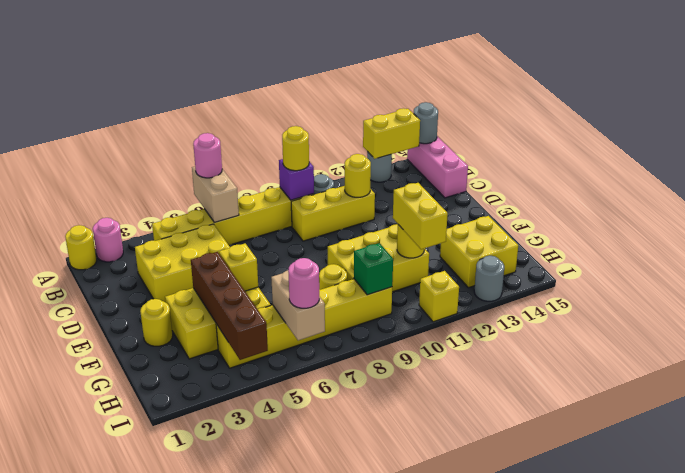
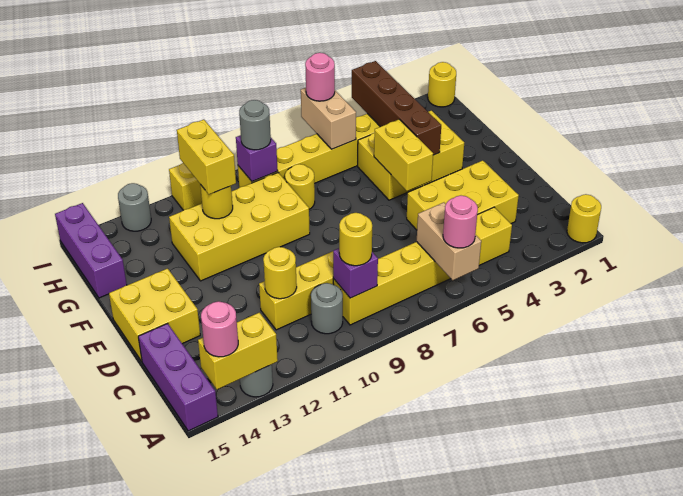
pink round brick A2 level 1 -> pink round brick A14 level 3
pink brick A15:C15 level 1 -> purple brick A15:C15 level 1
grey round brick A15 level 2 -> grey round brick H9 level 3
yellow round brick F2 level 1 -> yellow round brick I1 level 1
yellow brick F5 level 2 -> yellow brick E5:F5 level 2
yellow brick F9:G11 level 1 -> yellow brick F9:G12 level 1
yellow brick G13:H14 level 1 -> yellow brick D14:E15 level 1
none -> purple brick G15:I15 level 1
green brick H9 level 2 -> purple brick H9 level 2

